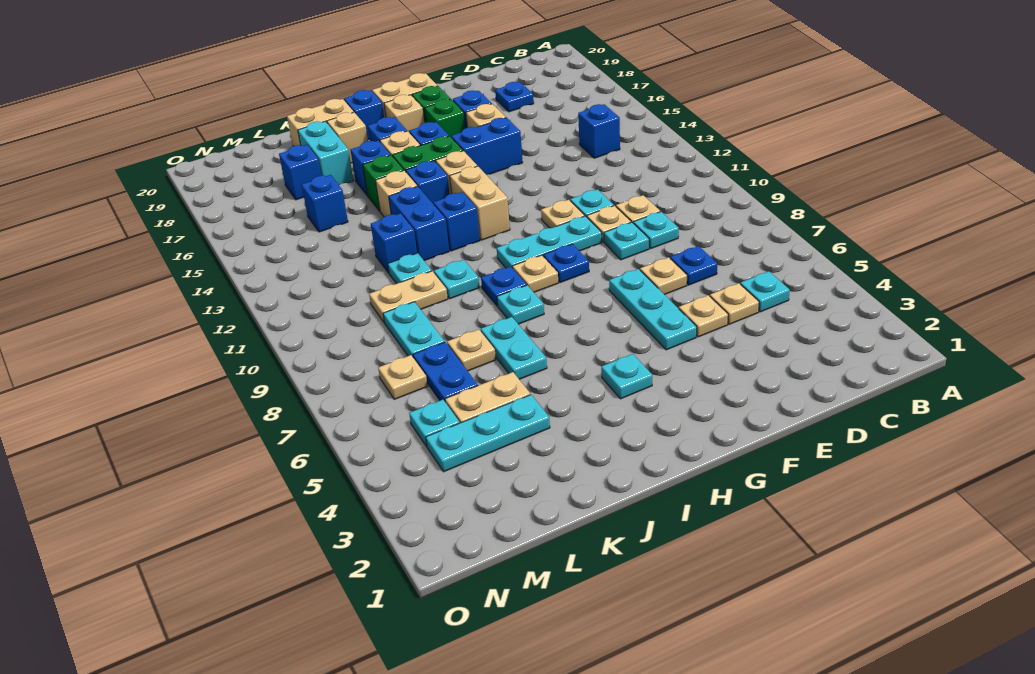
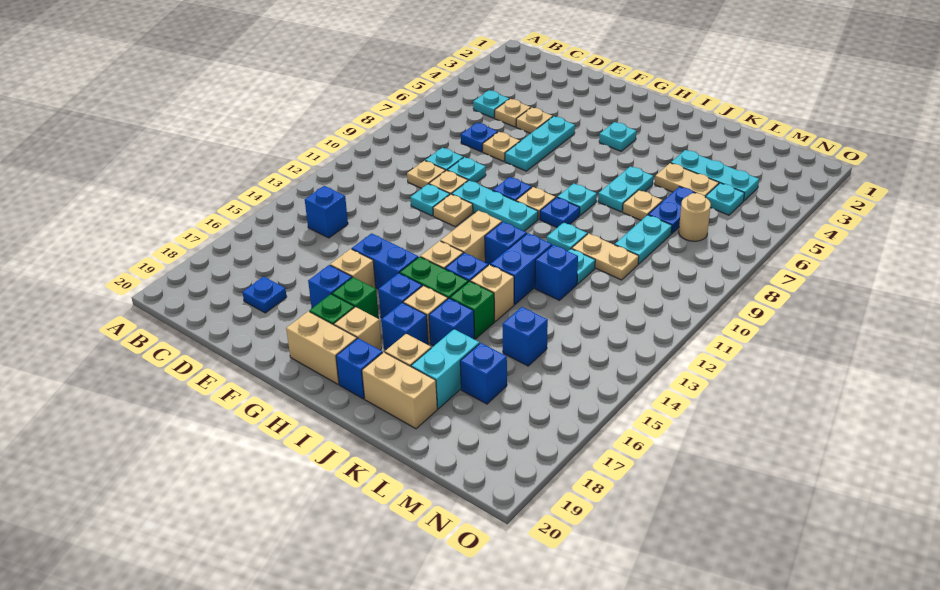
tan plate M7 level 1 -> tan round brick M7 level 1

